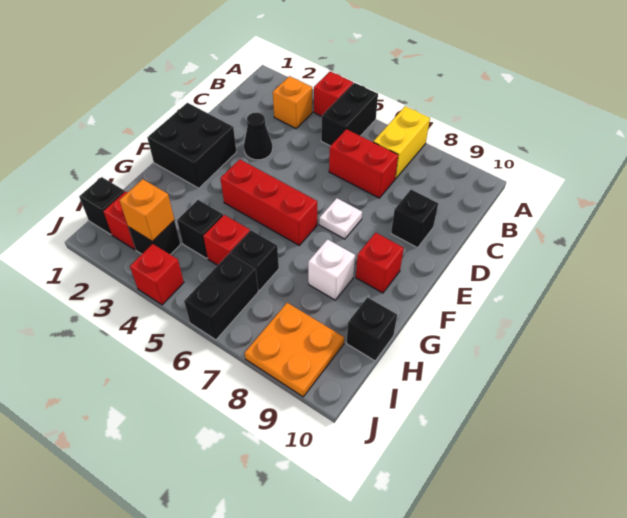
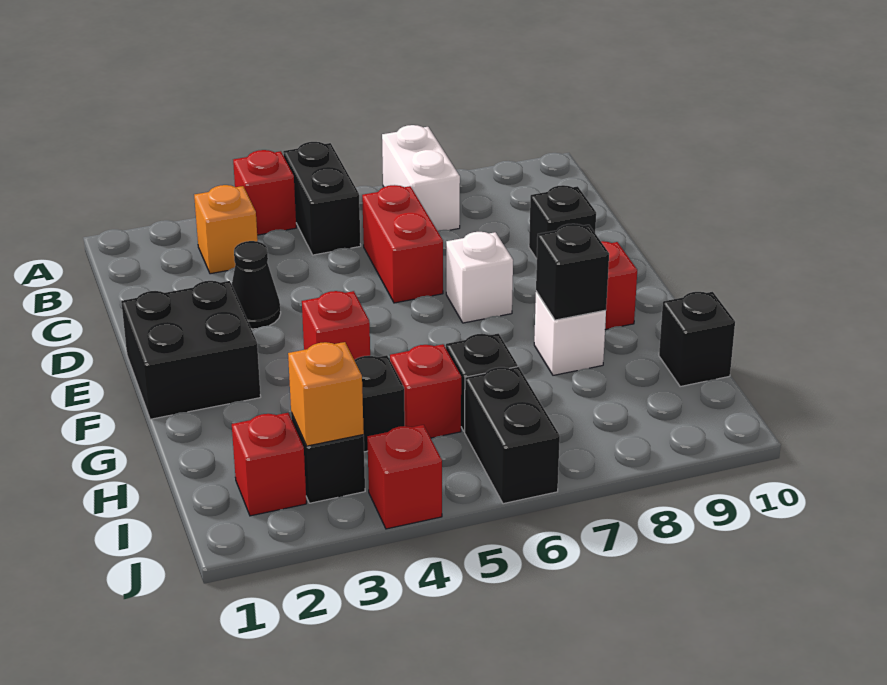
yellow brick A7:B7 level 1 -> white brick A7:B7 level 1
red brick C6:C7 level 1 -> red brick C6:D6 level 1
white plate E7 level 1 -> white brick E7 level 1
red brick F4:F6 level 1 -> red brick F4 level 1
black brick I1 level 1 -> black brick G8 level 2
orange plate I8:J9 level 1 -> none

